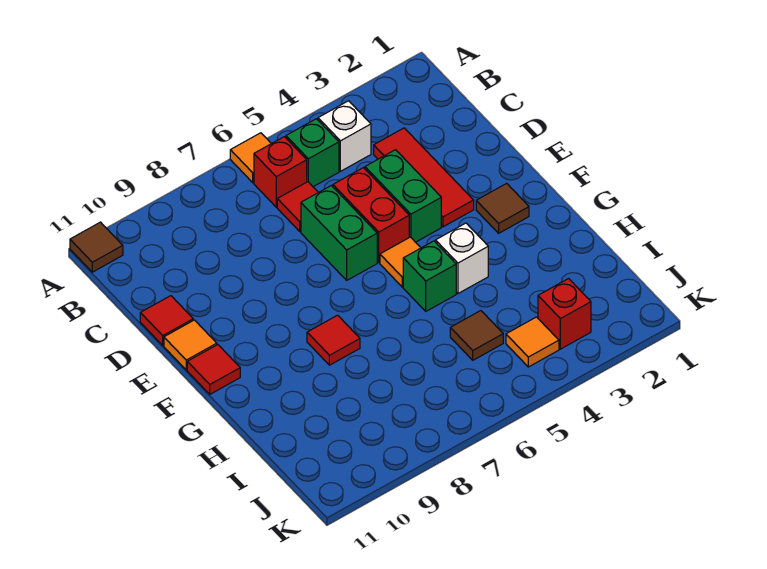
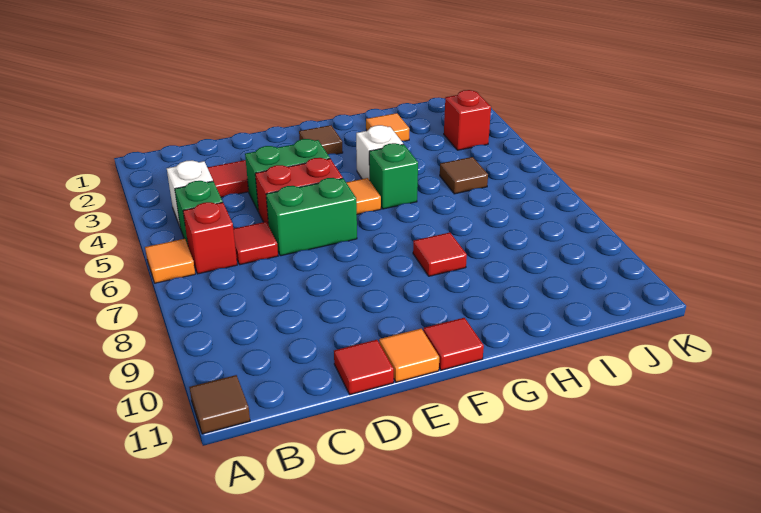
orange tile J4 level 1 -> orange tile H2 level 1

